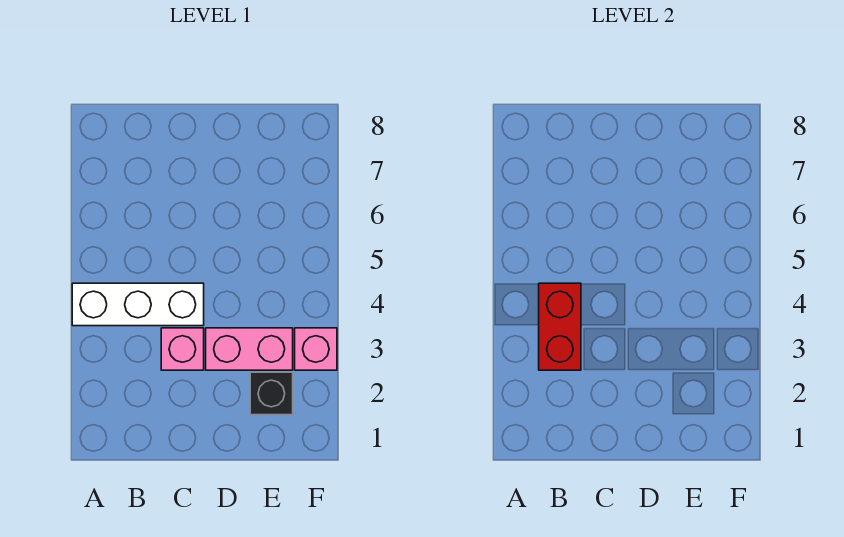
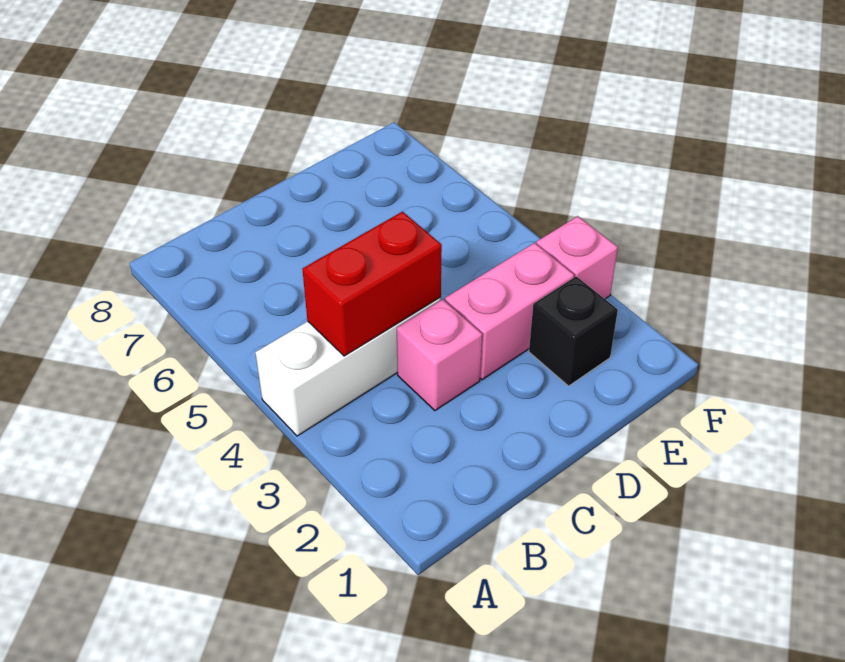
red brick B3:B4 level 2 -> red brick B4:C4 level 2

